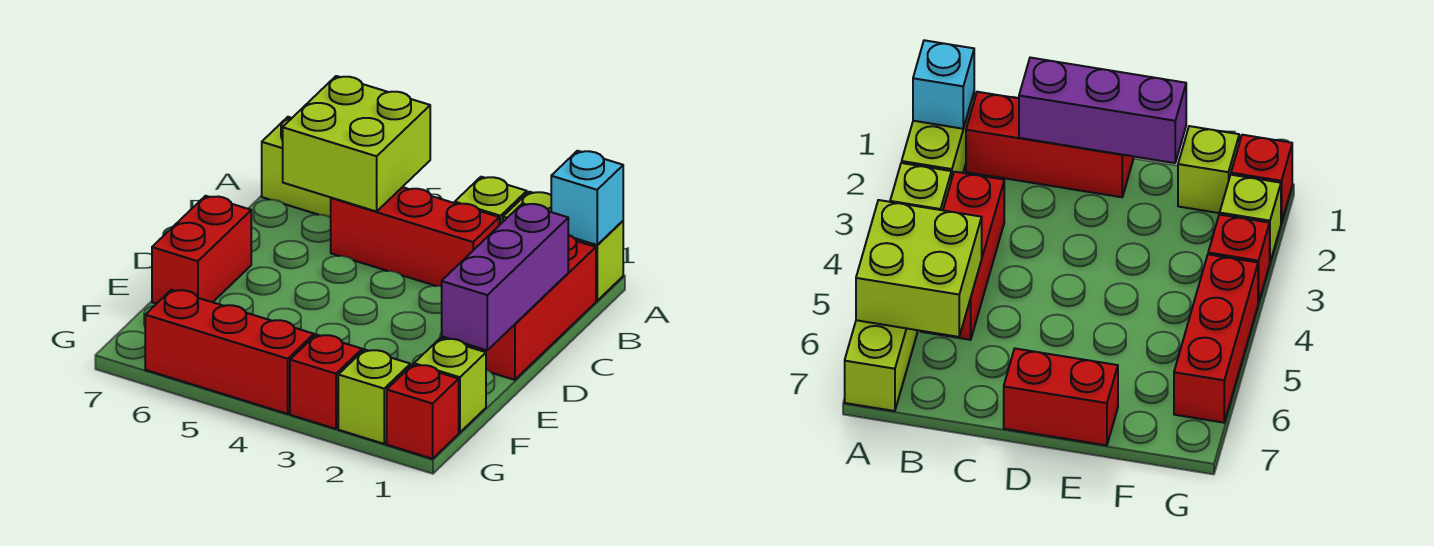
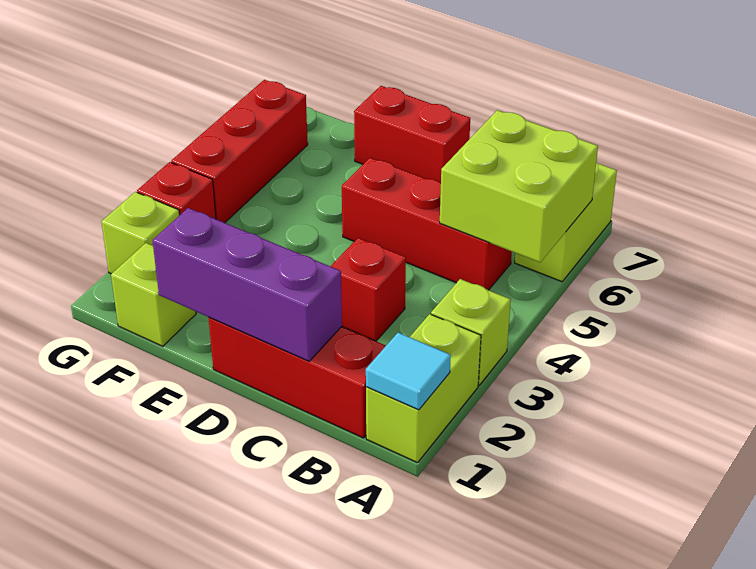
cyan brick A1 level 2 -> cyan tile A1 level 2
red brick B3:B5 level 1 -> red brick B5:D5 level 1
red brick G1 level 1 -> red brick C3 level 1

